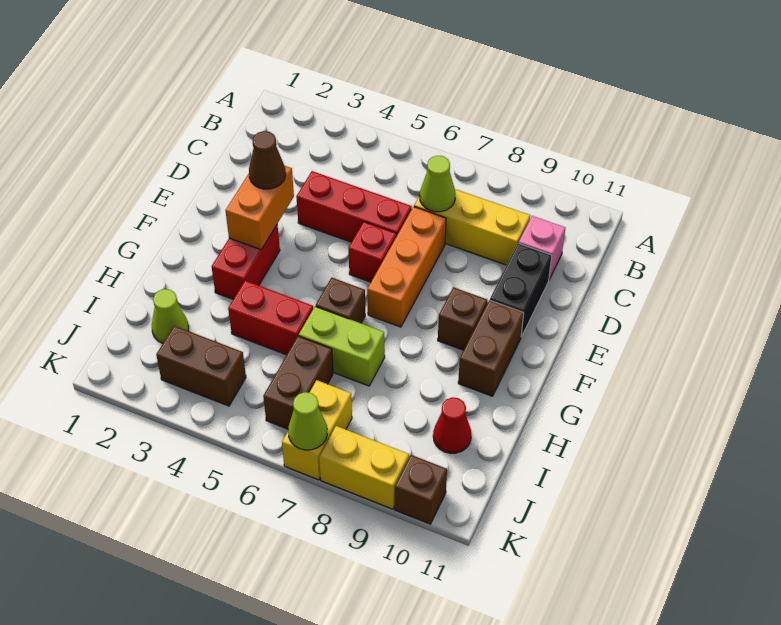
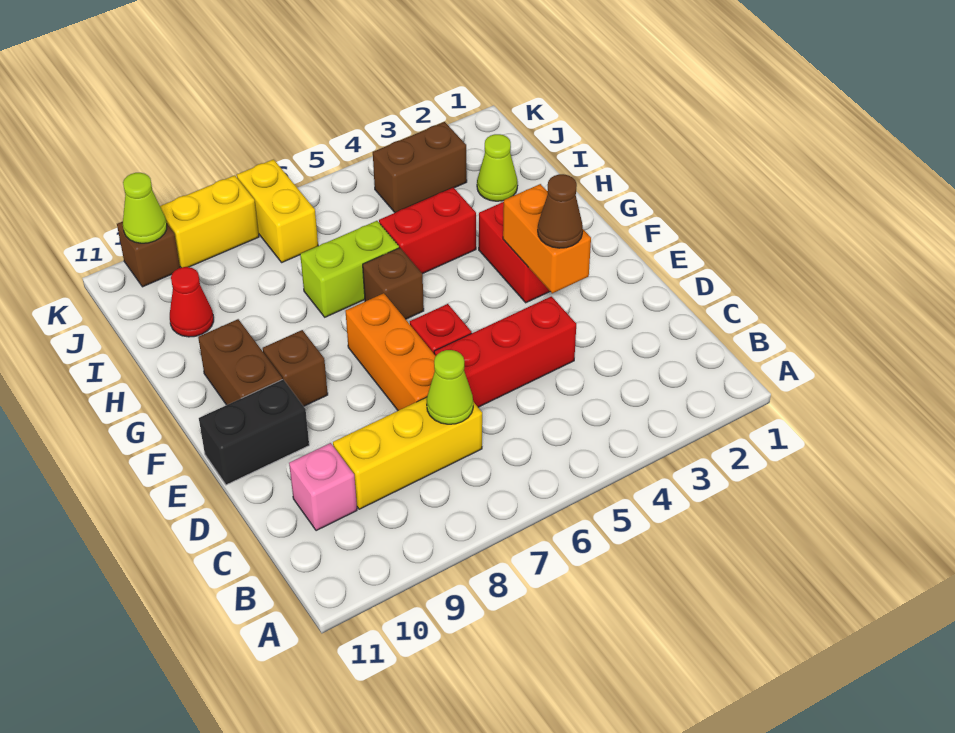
black brick D10:E10 level 1 -> black brick E10:E11 level 1
brown brick I6:J6 level 1 -> none
lime cone K7 level 2 -> lime cone K10 level 2

